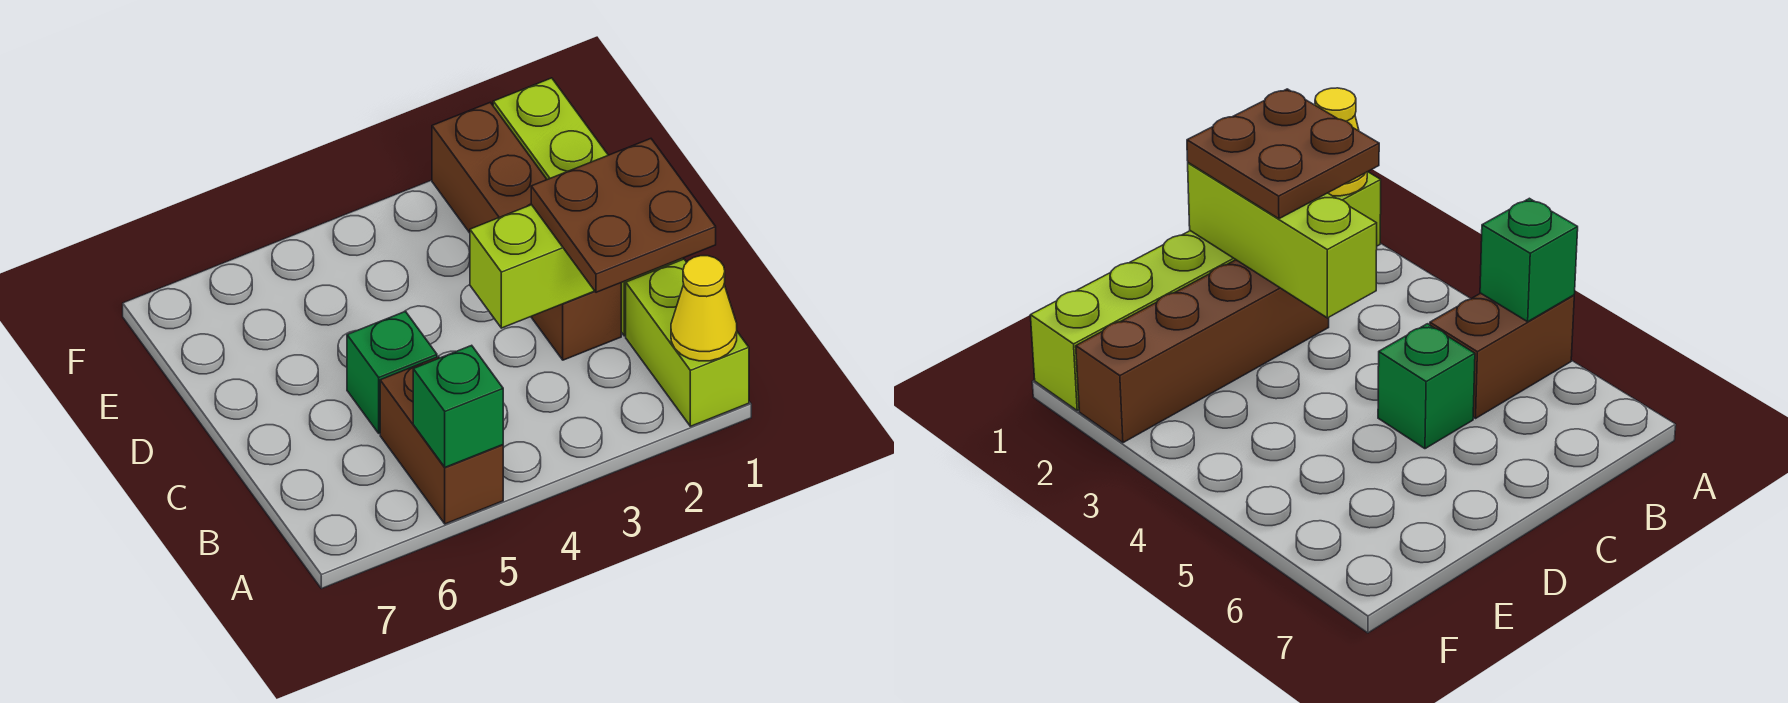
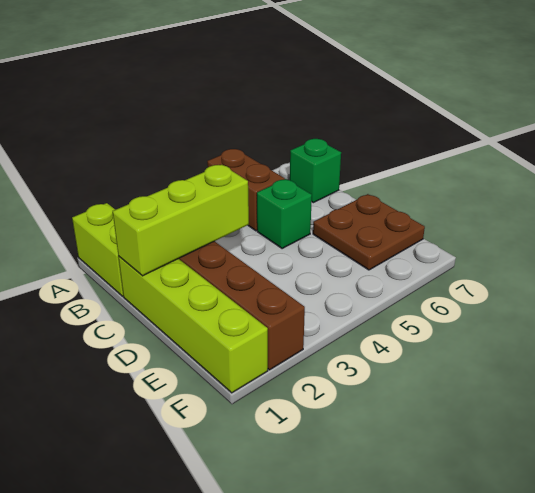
yellow cone A1 level 2 -> none
green brick A5 level 2 -> green brick B7 level 1
brown plate B1:C2 level 3 -> brown plate D6:E7 level 1

